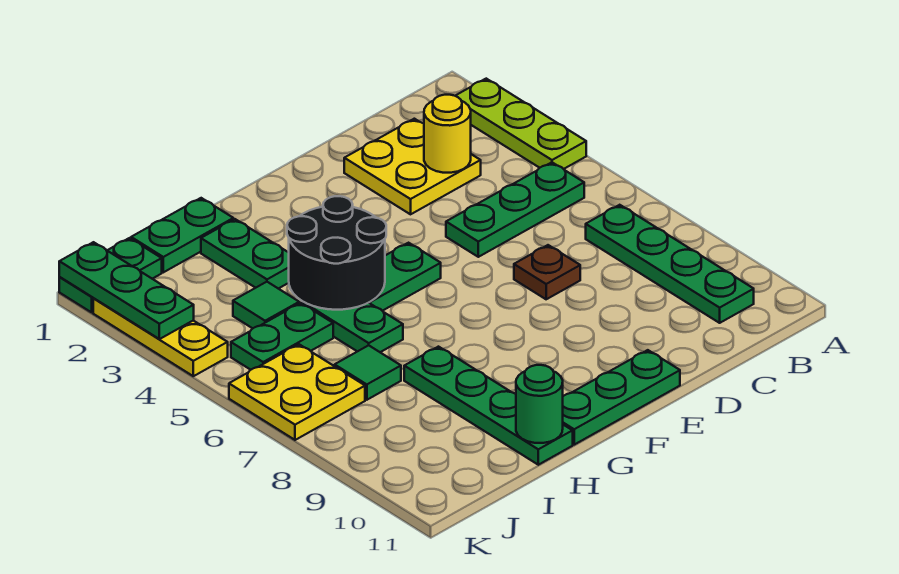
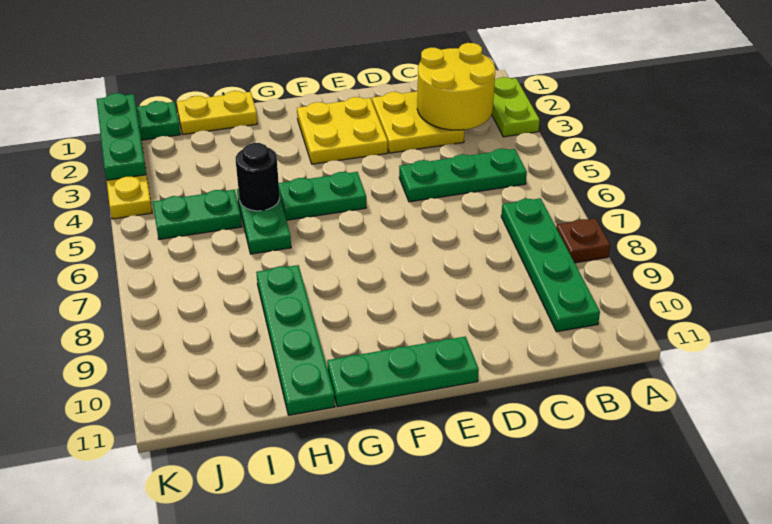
lime plate A2:A4 level 1 -> lime plate A2:A3 level 1
yellow round brick C3 level 2 -> yellow round brick B2:C3 level 2
brown plate D7 level 1 -> brown plate A8 level 1
black round brick G4:H5 level 2 -> black round brick H5 level 2
green plate H1:I1 level 1 -> yellow plate H1:I1 level 1
green plate H2:H3 level 1 -> none
green round brick H11 level 2 -> none
green tile I4 level 1 -> none
green tile I7 level 1 -> none
yellow plate J6:K7 level 1 -> yellow plate E2:F3 level 1

